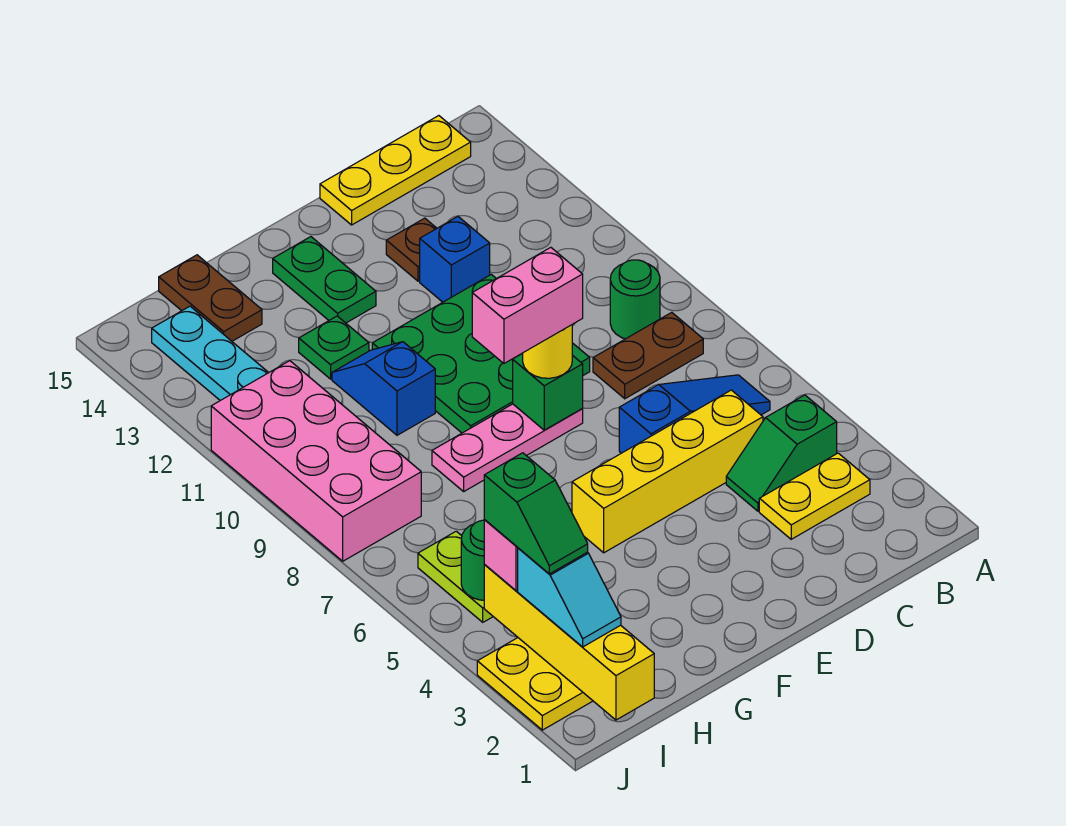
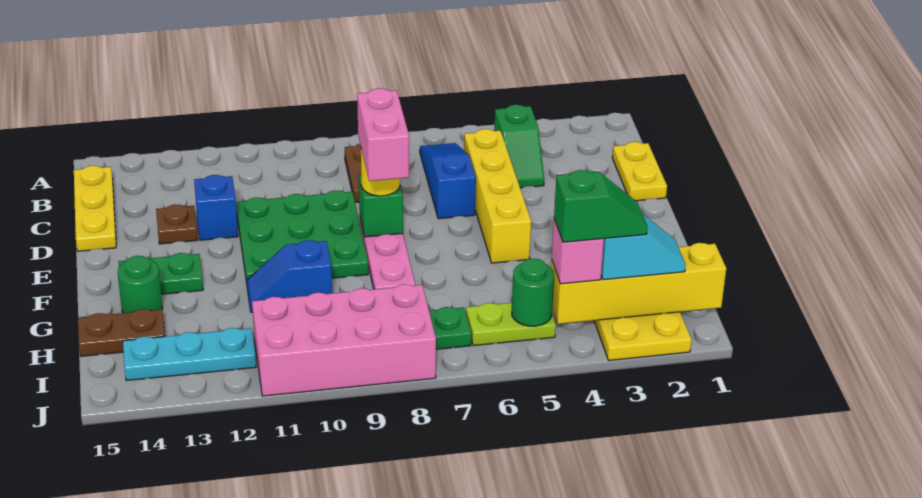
yellow plate B3:C3 level 1 -> yellow plate C1:D1 level 1
green round brick B9 level 1 -> green round brick G14 level 1
green plate G12 level 1 -> green plate I7 level 1

